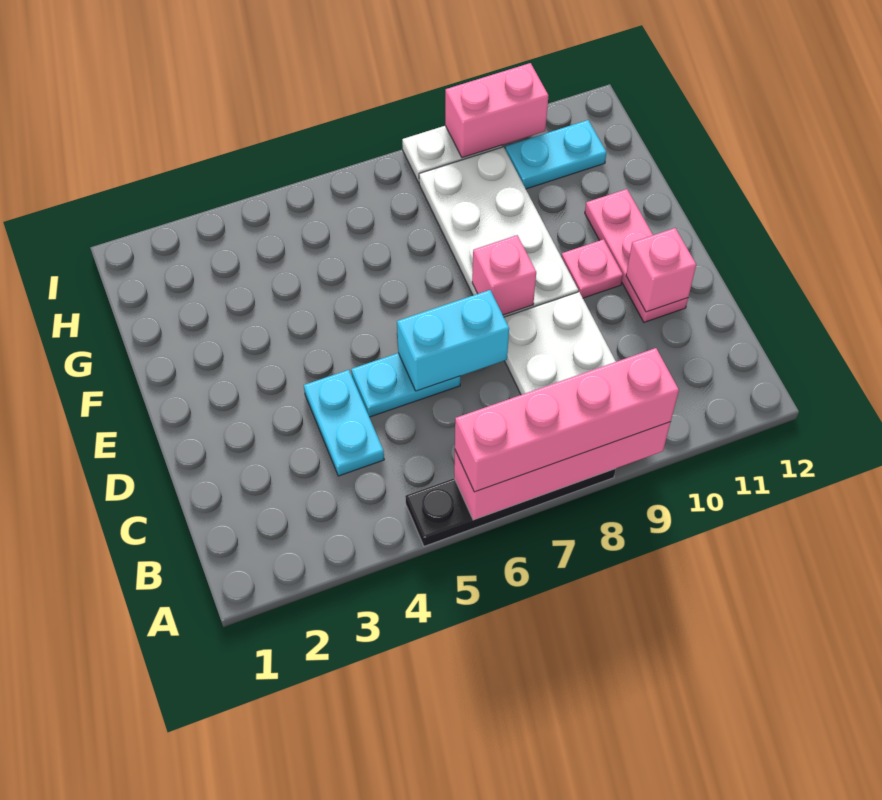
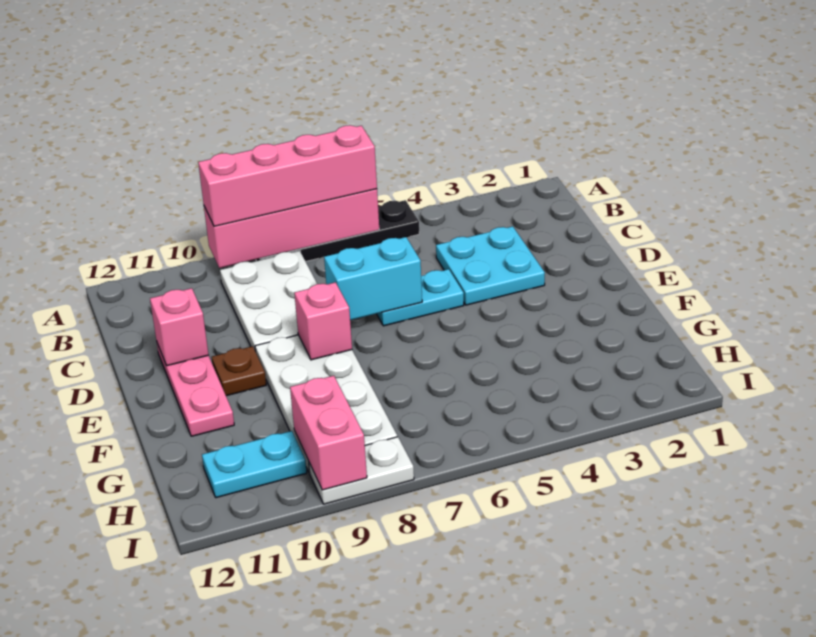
cyan plate C4:D4 level 1 -> cyan plate C3:D4 level 1
pink plate E10 level 1 -> brown plate E10 level 1
pink brick I9:I10 level 2 -> pink brick H9:I9 level 2

